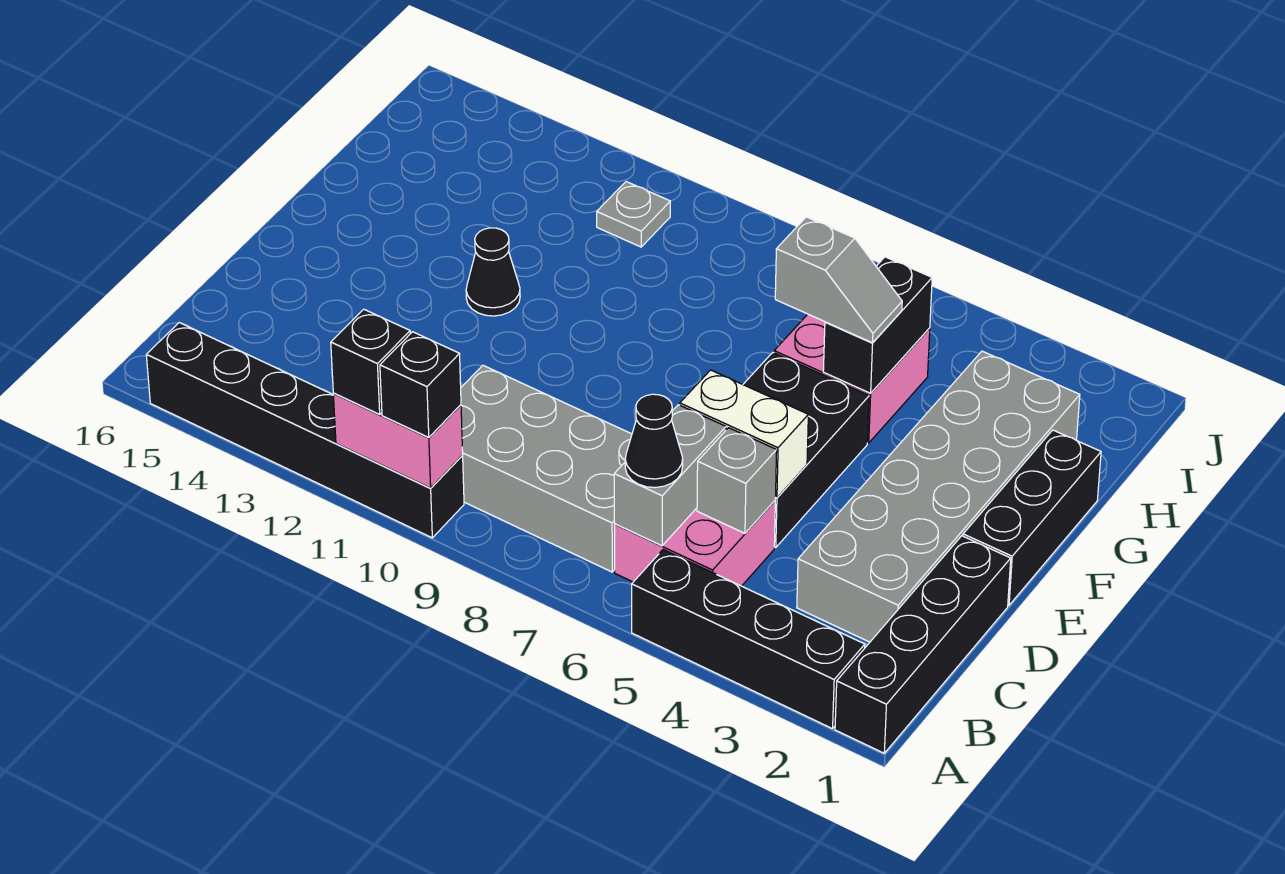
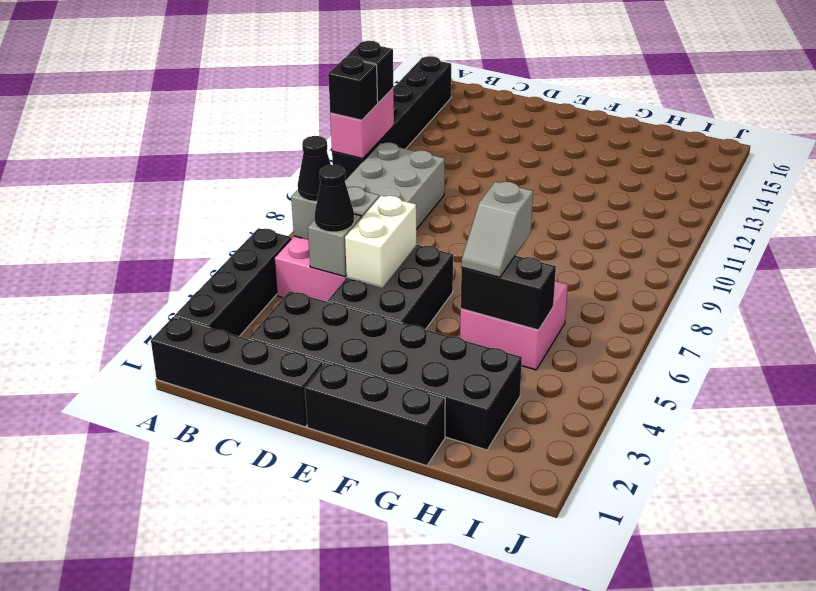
grey brick C2:H3 level 1 -> black brick C2:H3 level 1
black brick D5:F6 level 1 -> black brick D4:E6 level 1
black cone F12 level 1 -> black cone C5 level 3
grey plate I11 level 1 -> none

